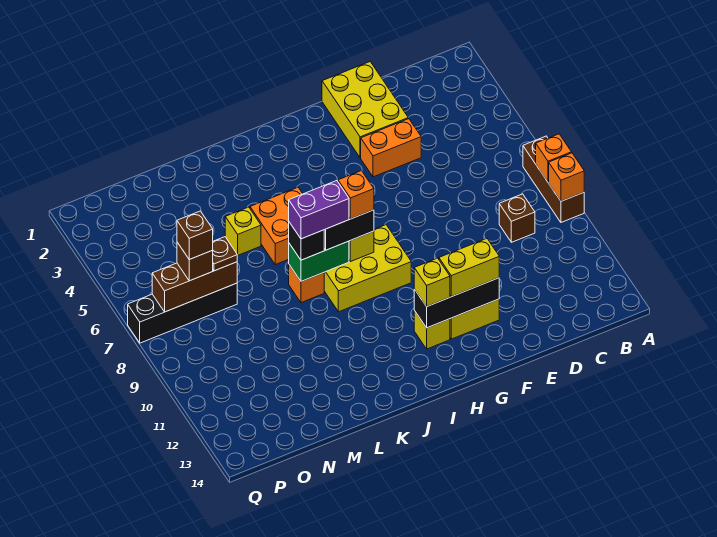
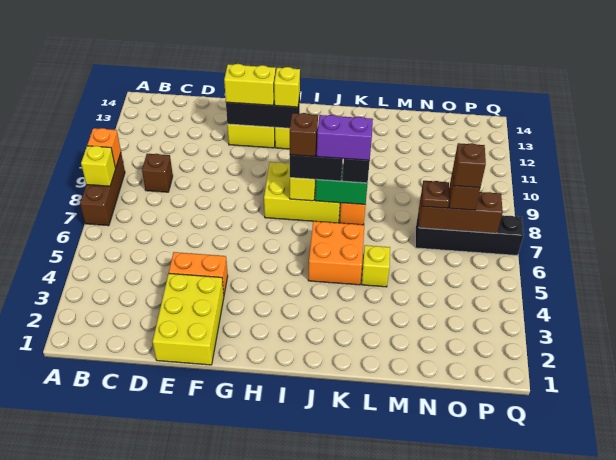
orange brick A8 level 2 -> yellow brick A8 level 2
orange brick I8 level 4 -> brown brick I8 level 4

